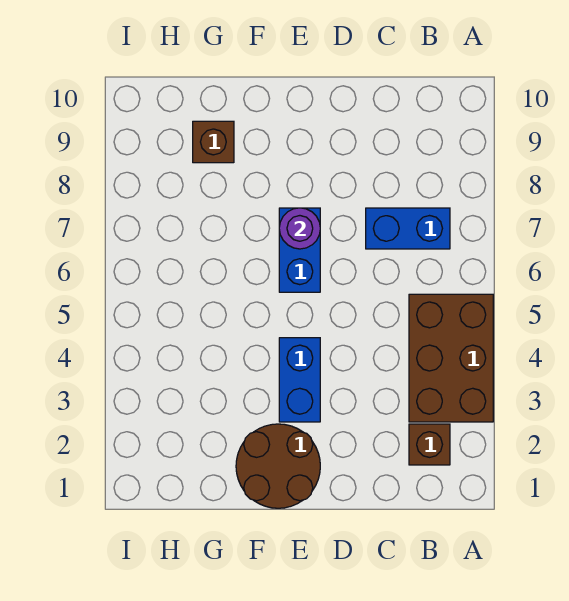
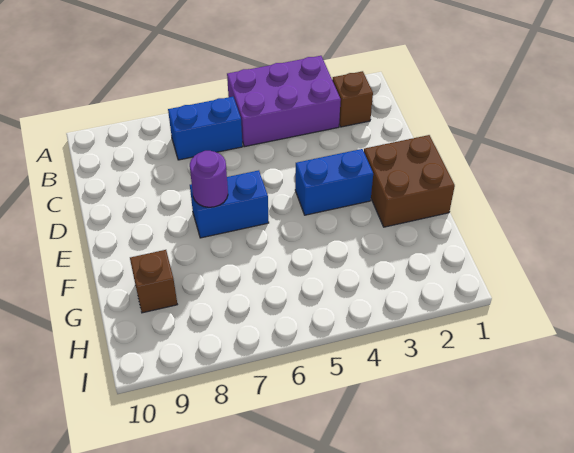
brown brick A3:B5 level 1 -> purple brick A3:B5 level 1
blue brick B7:C7 level 1 -> blue brick B6:B7 level 1
brown round brick E1:F2 level 1 -> brown brick E1:F2 level 1

